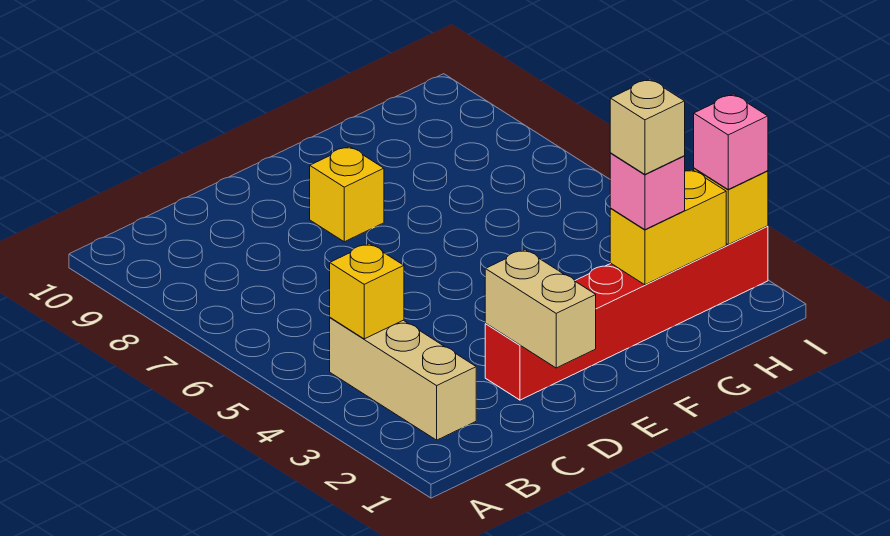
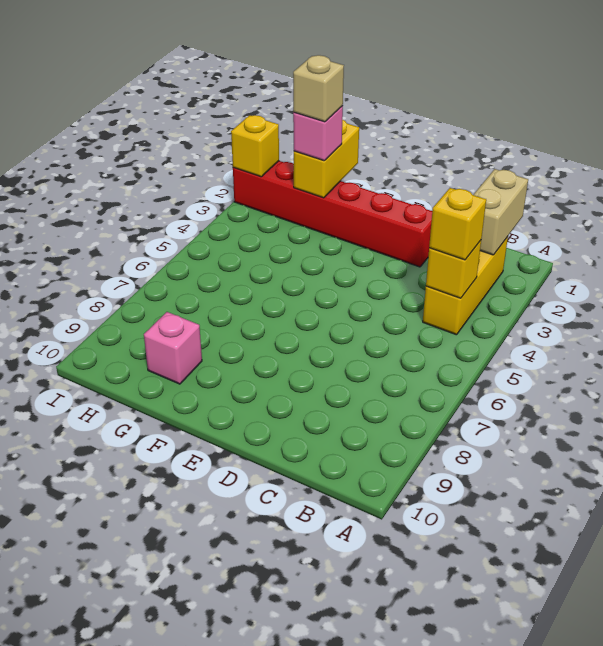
tan brick B2:B4 level 1 -> yellow brick B2:B4 level 1
tan brick D1:D2 level 2 -> tan brick B1:B2 level 2
yellow brick E8 level 1 -> yellow brick B4 level 3
yellow brick G2:H2 level 2 -> yellow brick G1:G2 level 2
pink brick I2 level 3 -> pink brick G9 level 1

